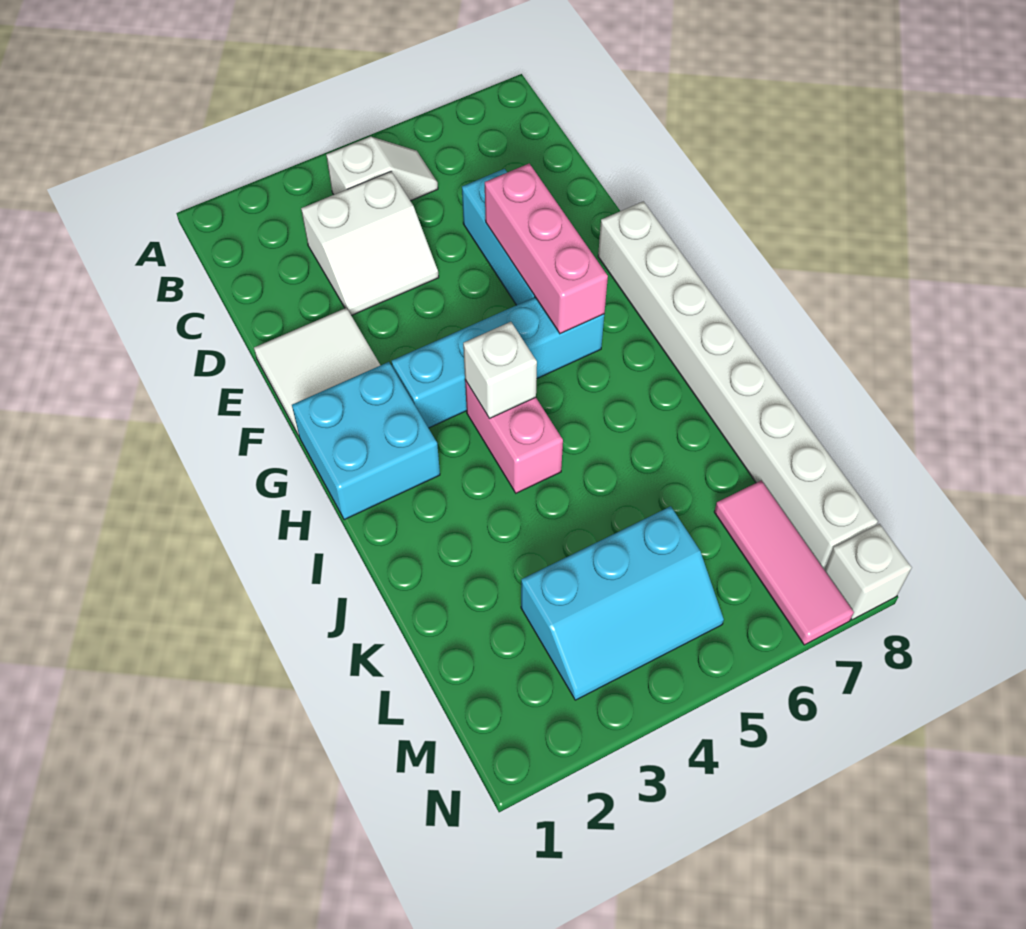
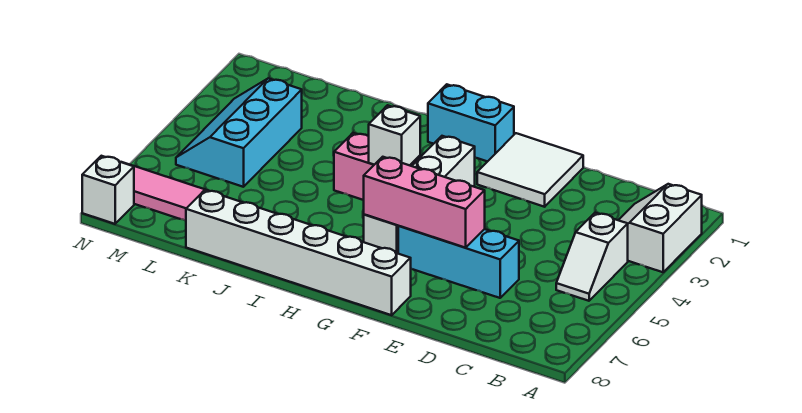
white slope C3:D4 level 1 top C -> white slope A2:B3 level 1 top A
white brick F8:M8 level 1 -> white brick F8:K8 level 1
cyan brick G1:H2 level 1 -> cyan brick G1:H1 level 1
cyan brick G3:G6 level 1 -> white brick G3:G6 level 1

